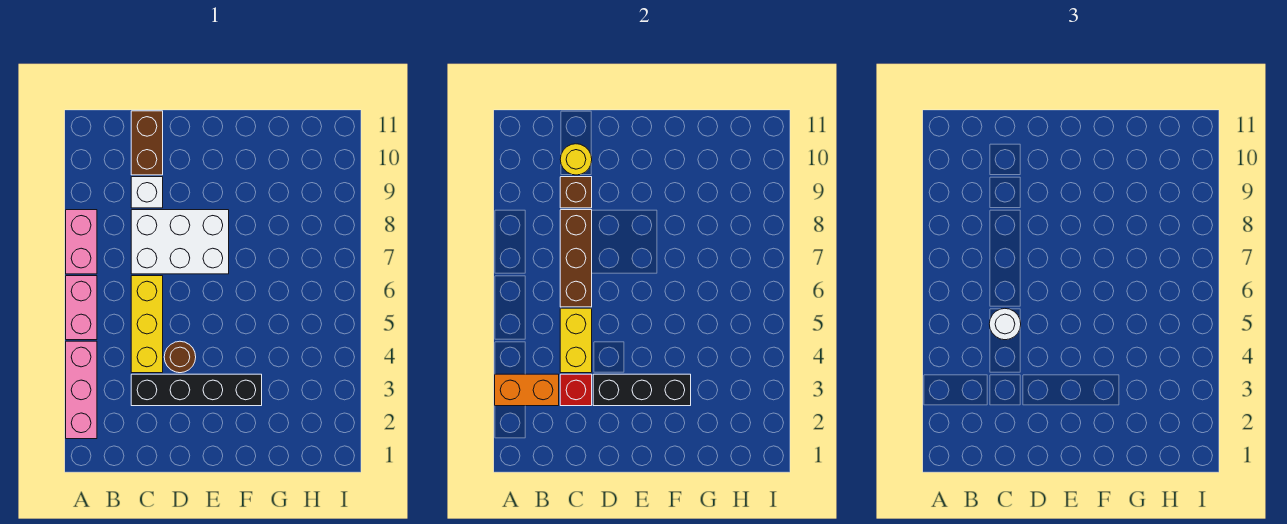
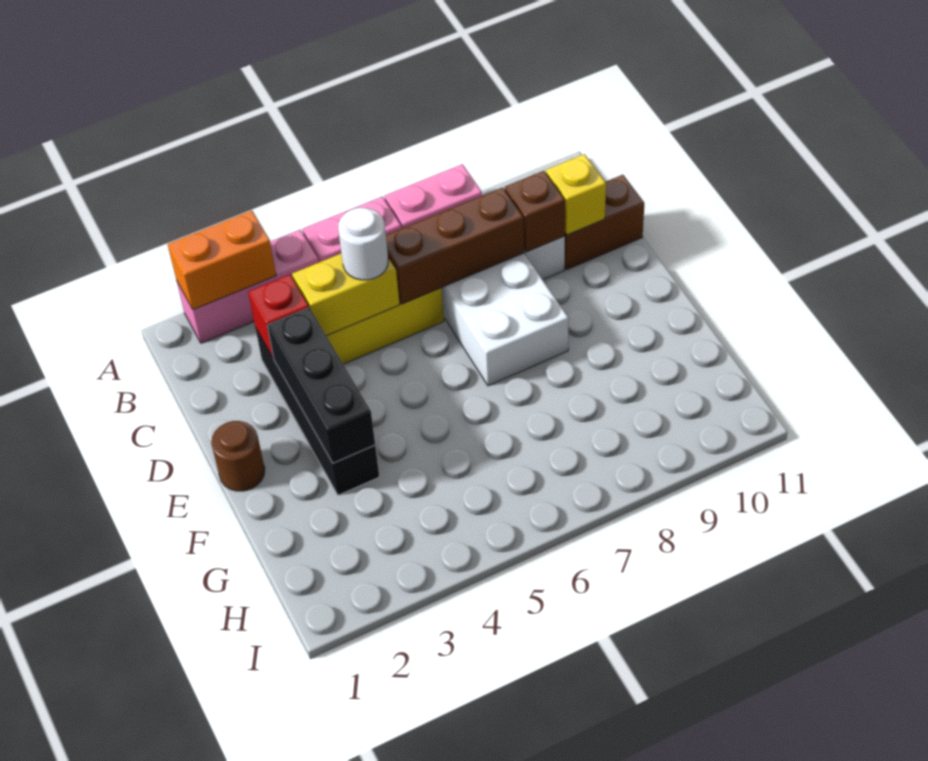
orange brick A3:B3 level 2 -> orange brick A2:A3 level 2
yellow round brick C10 level 2 -> yellow brick C10 level 2
brown round brick D4 level 1 -> brown round brick E1 level 1

